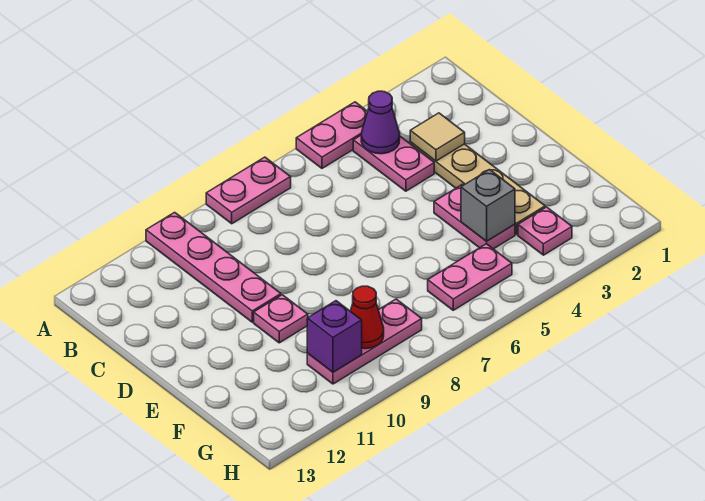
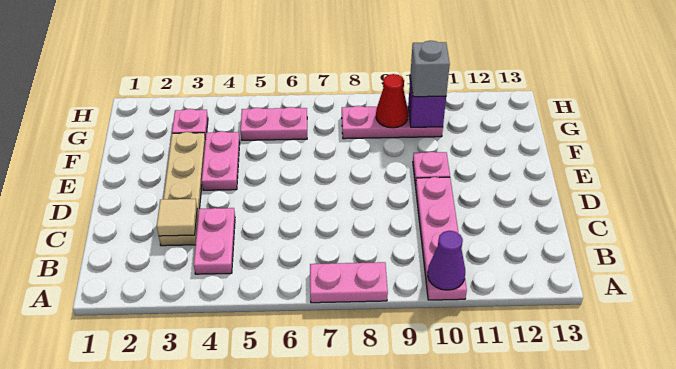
pink plate A4:A5 level 1 -> none
purple cone B4 level 2 -> purple cone A10 level 2
grey brick F4 level 2 -> grey brick G10 level 3

